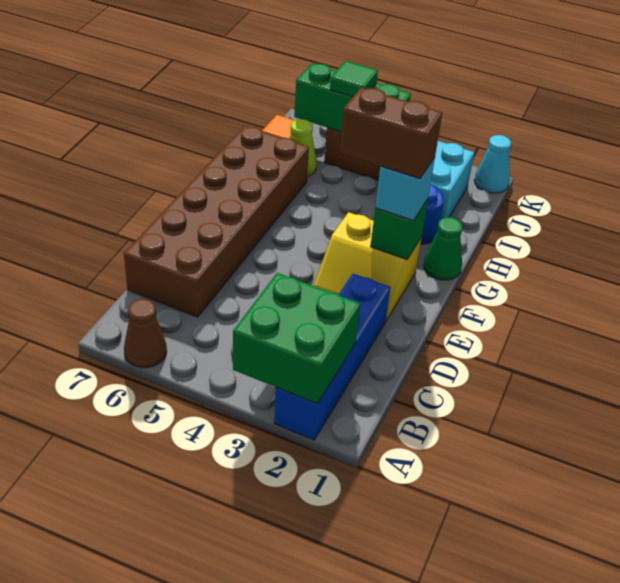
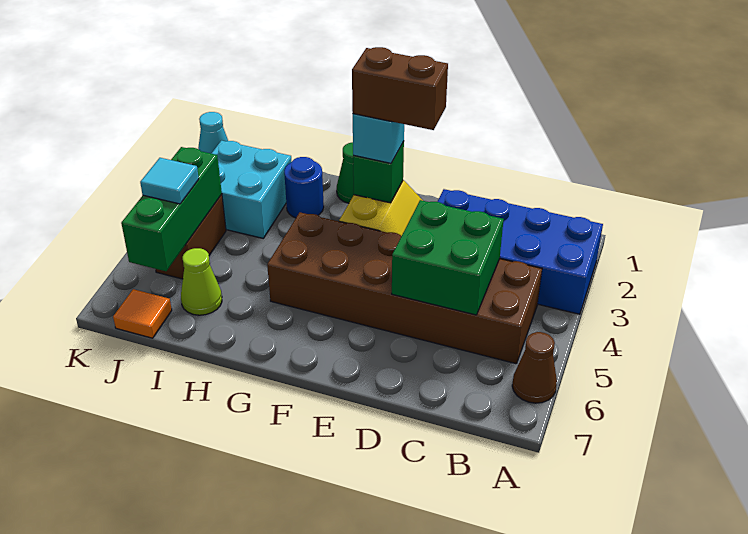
blue brick A2:D2 level 1 -> blue brick A2:D3 level 1
green brick A2:B3 level 2 -> green brick C4:D5 level 2
brown brick C6:H7 level 1 -> brown brick B4:G5 level 1
brown brick F2:F3 level 4 -> brown brick E2:F2 level 4
green tile J5 level 3 -> cyan tile J5 level 3

